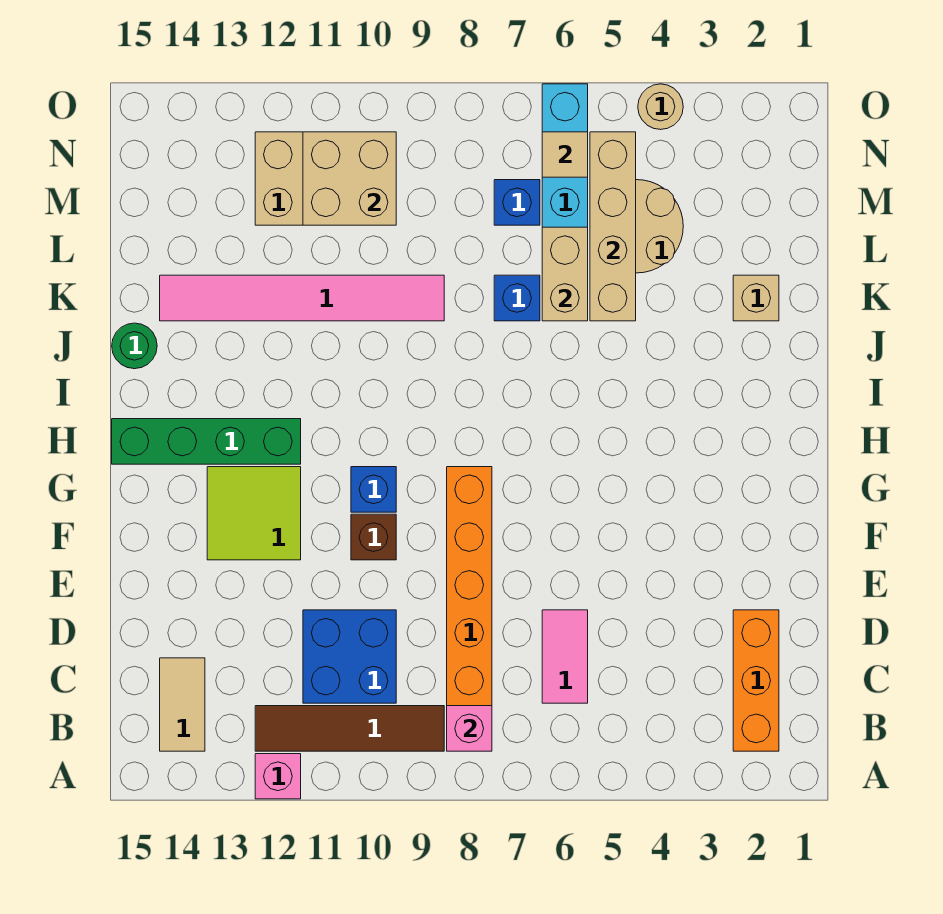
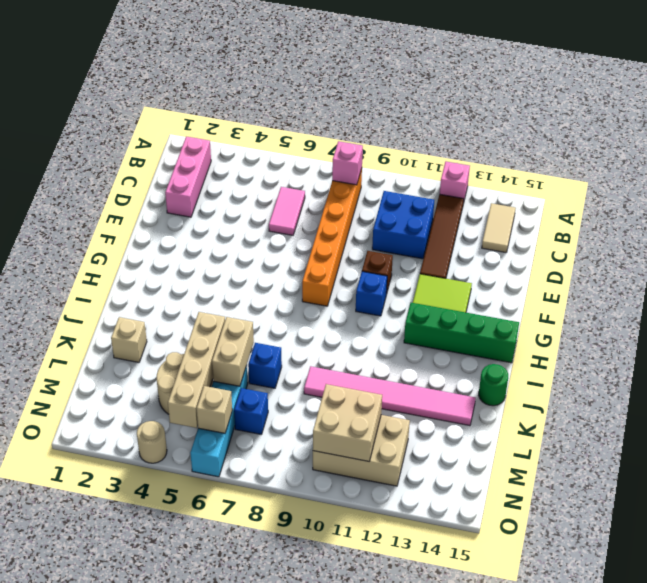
orange brick B2:D2 level 1 -> pink brick B2:D2 level 1
brown tile B9:B12 level 1 -> brown tile B12:E12 level 1
tan tile N6 level 2 -> tan brick N6 level 2

